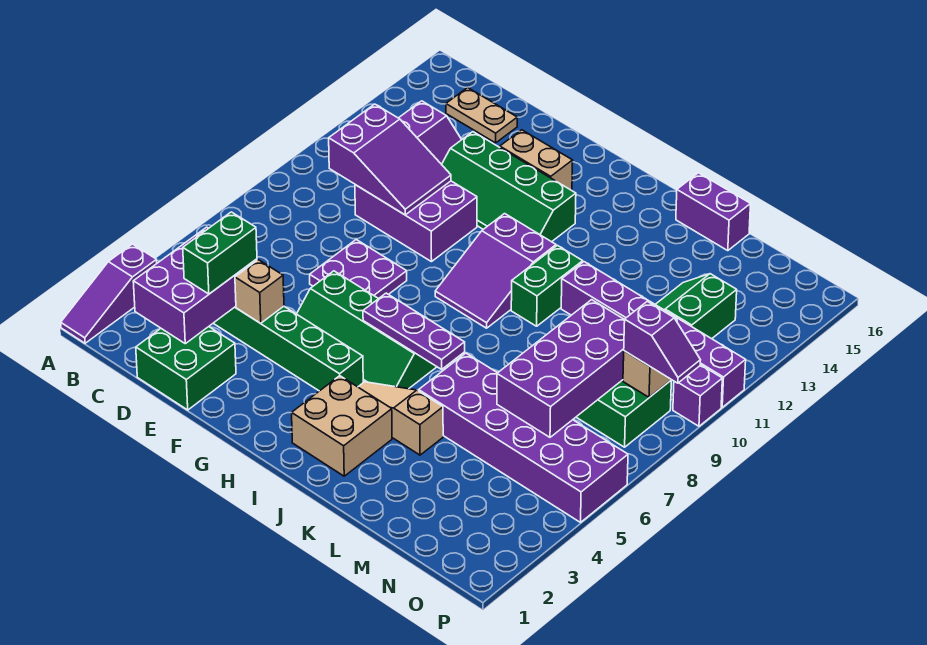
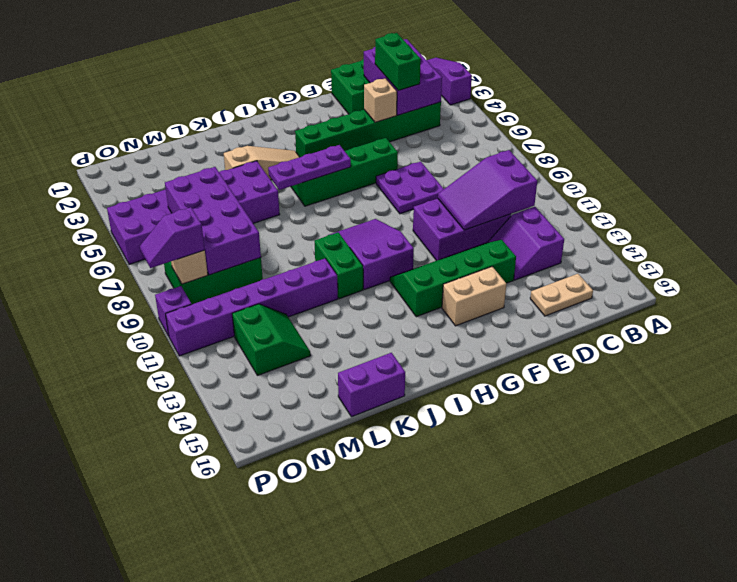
tan brick I2:J3 level 1 -> none

